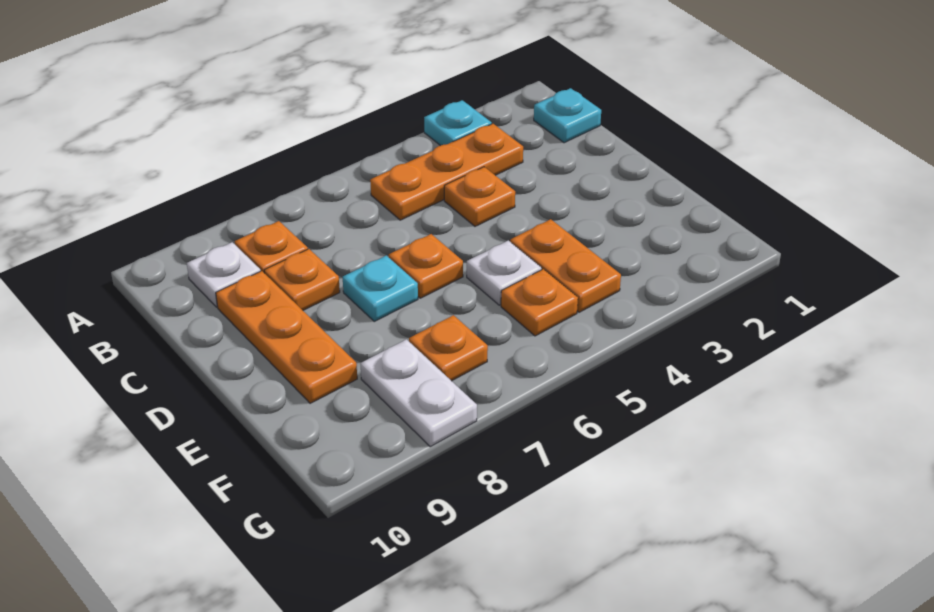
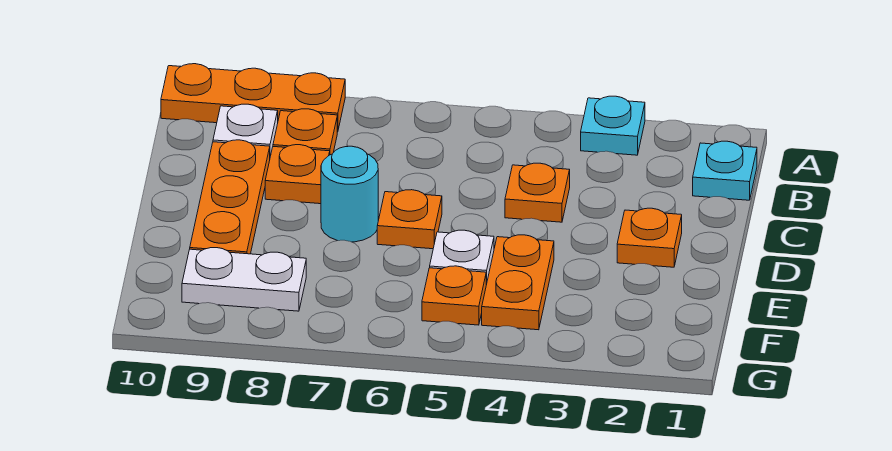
orange plate B3:B5 level 1 -> orange plate A8:A10 level 1
cyan plate D7 level 1 -> cyan round brick D7 level 1
orange plate F7 level 1 -> orange plate D2 level 1
white plate F8:G8 level 1 -> white plate F8:F9 level 1

